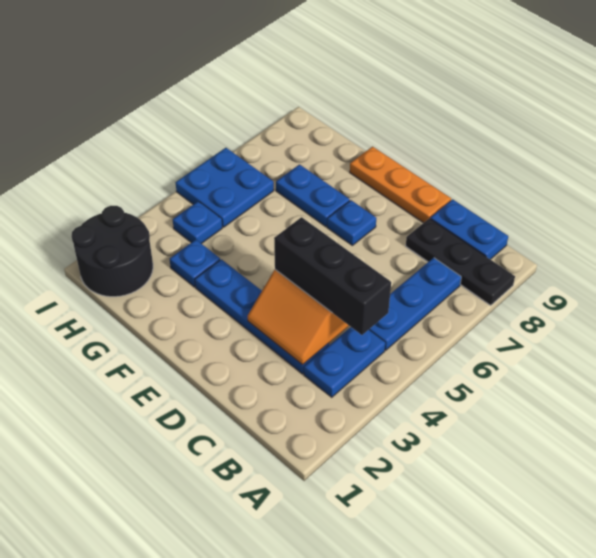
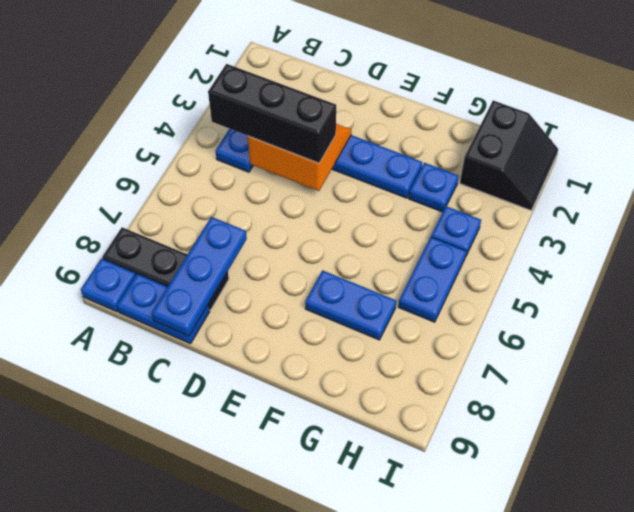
blue plate B5:B7 level 1 -> blue plate C7:C9 level 2
orange plate D9:F9 level 1 -> none
blue plate E7 level 1 -> blue plate A9 level 1
black round brick H1:I2 level 1 -> black slope H1:I2 level 1 top H
blue plate H5:I6 level 1 -> blue plate H5:H6 level 1

